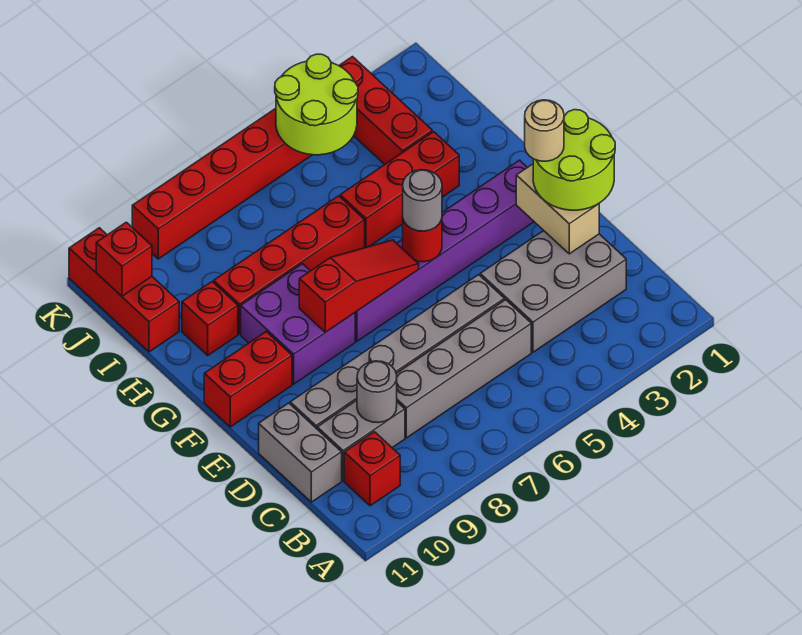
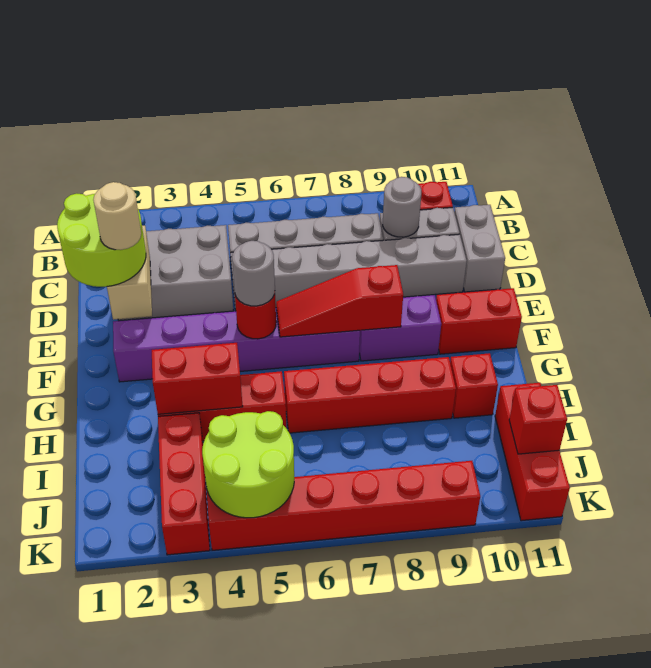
purple brick F8:G9 level 1 -> purple brick F8:F9 level 1
none -> red brick H3:H4 level 2

